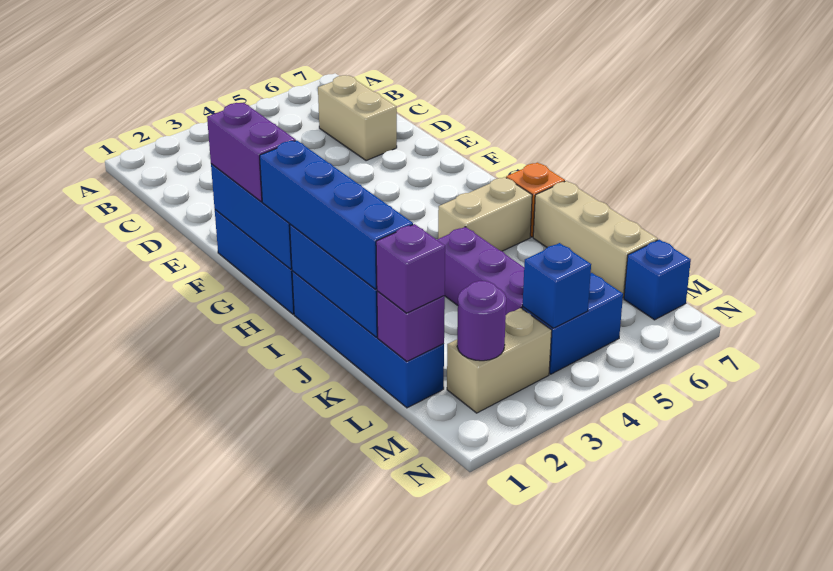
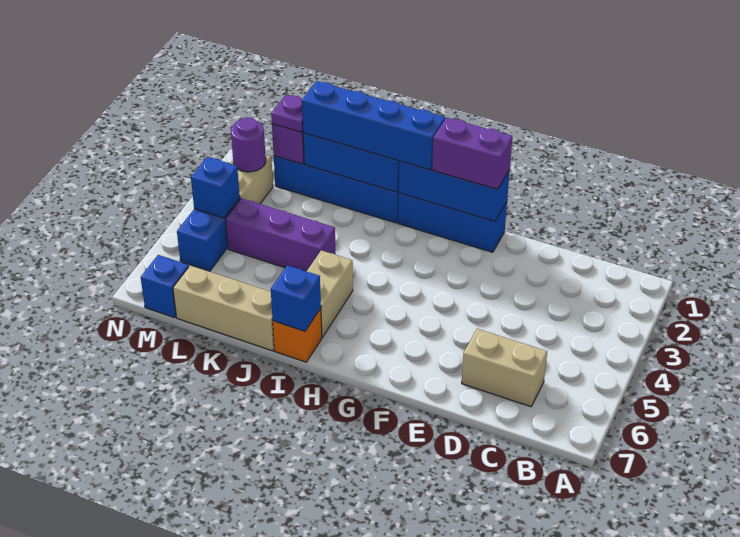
none -> blue brick I7 level 2
purple brick L1 level 3 -> purple plate L1 level 3

